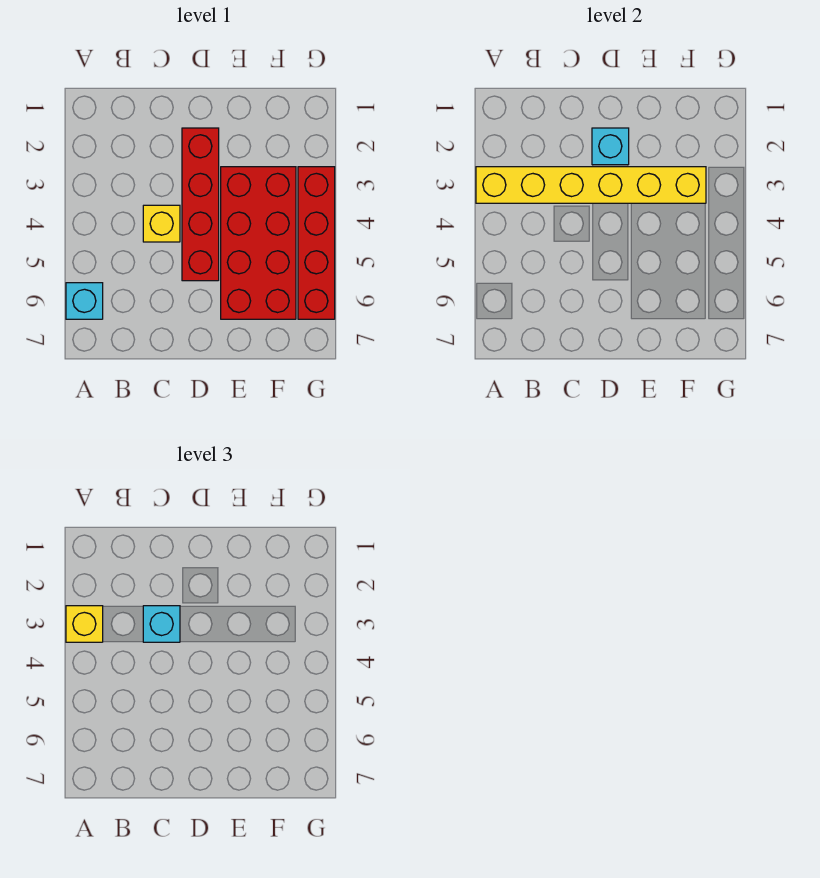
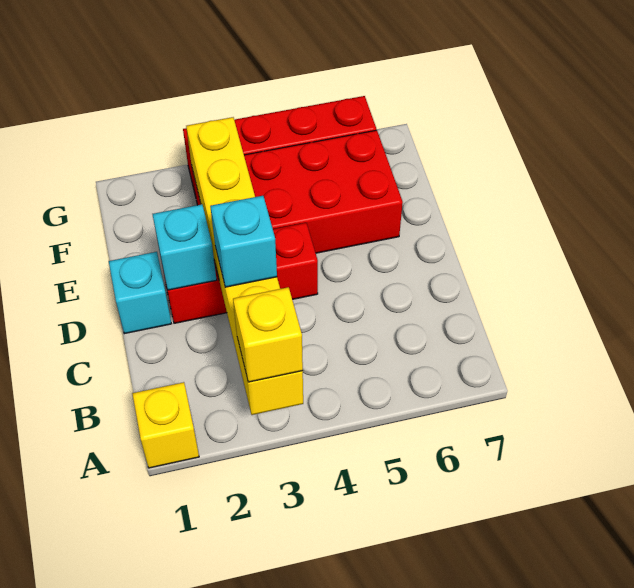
cyan brick A6 level 1 -> cyan brick D1 level 1
yellow brick C4 level 1 -> yellow brick A1 level 1
red brick D2:D5 level 1 -> red brick D2:D4 level 1

